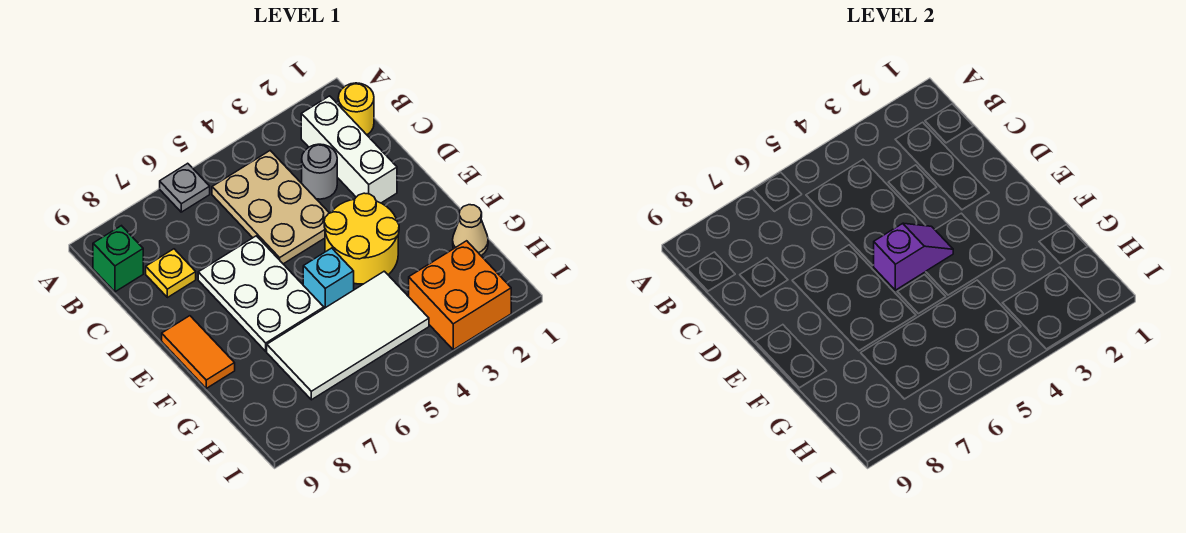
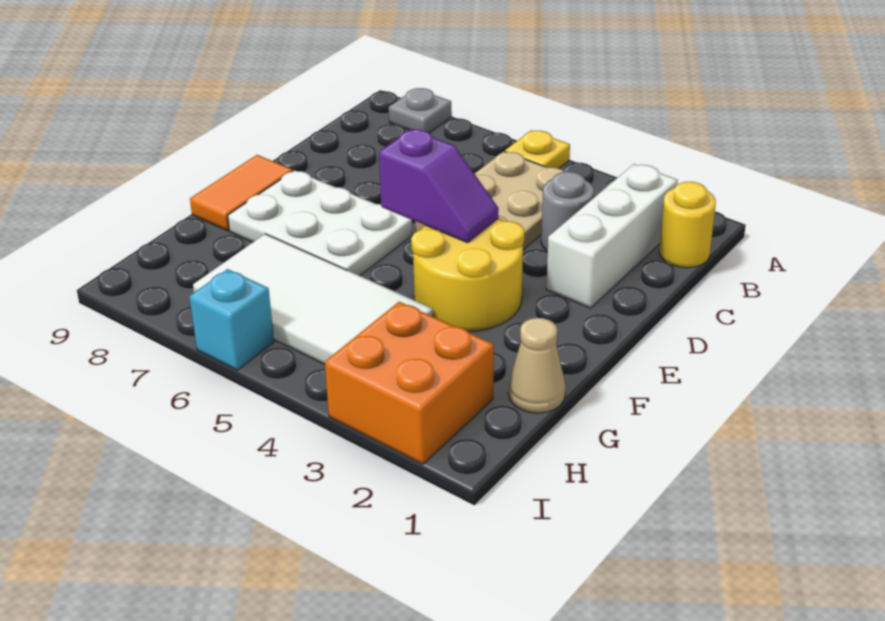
grey plate A6 level 1 -> grey plate A8 level 1
green brick B9 level 1 -> none
yellow plate C8 level 1 -> yellow plate A5 level 1
white plate D6:F7 level 1 -> white plate E6:F8 level 1
cyan brick F5 level 1 -> cyan brick I6 level 1

